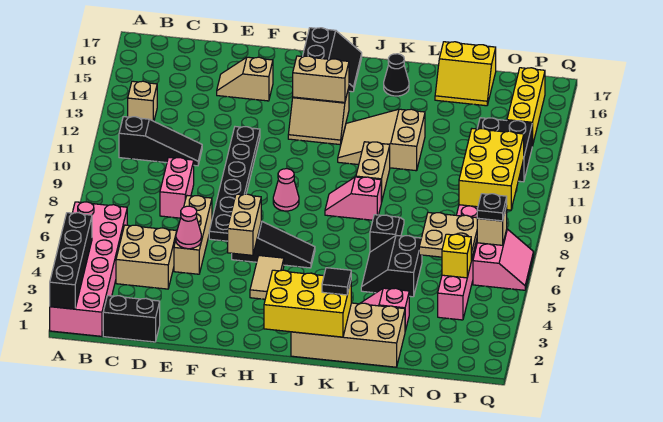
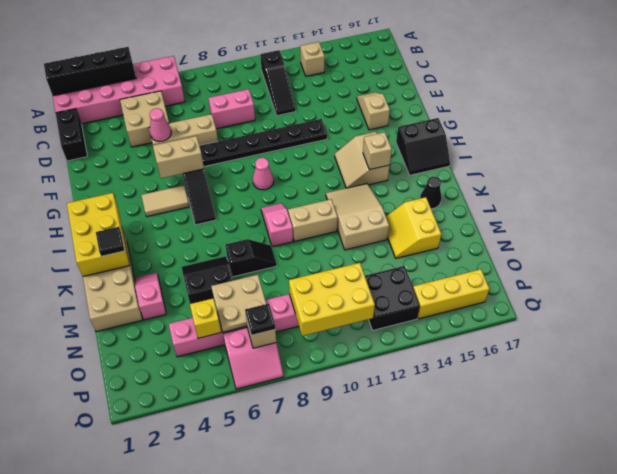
tan brick H14:I14 level 2 -> tan brick I14 level 2
yellow slope M16:N17 level 1 top 17 -> yellow slope L14:M15 level 1 top 15

